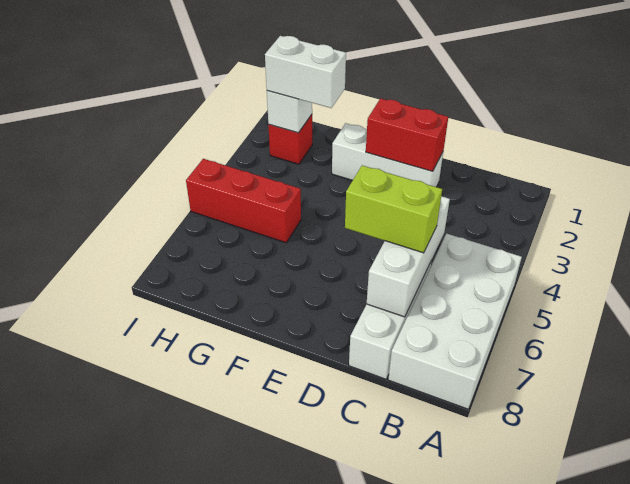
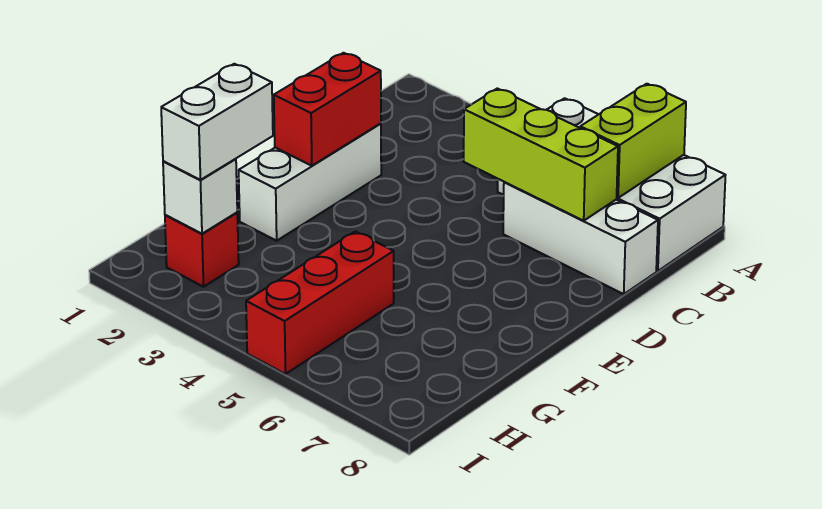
white brick C5:C7 level 2 -> lime brick C5:C7 level 2
lime brick C6:D6 level 3 -> lime brick A7:B7 level 2

